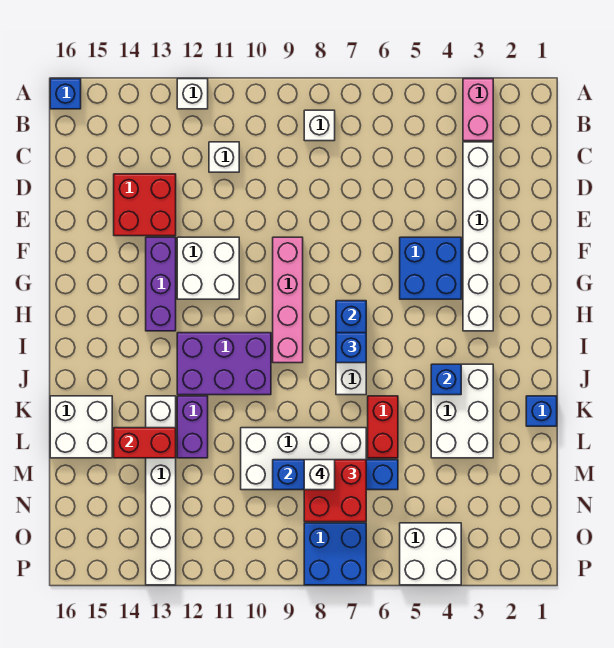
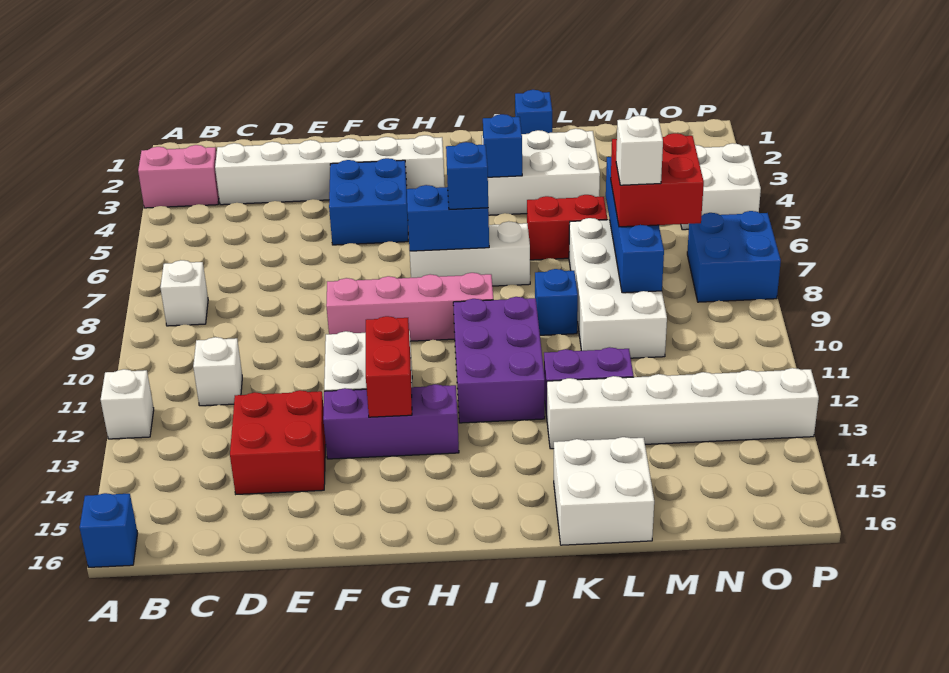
none -> blue brick K9 level 1
red brick L13:L14 level 2 -> red brick G12:G13 level 2

